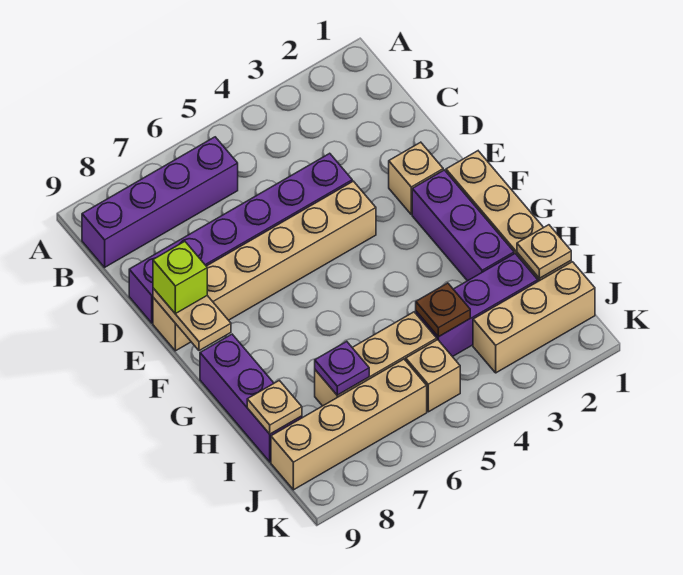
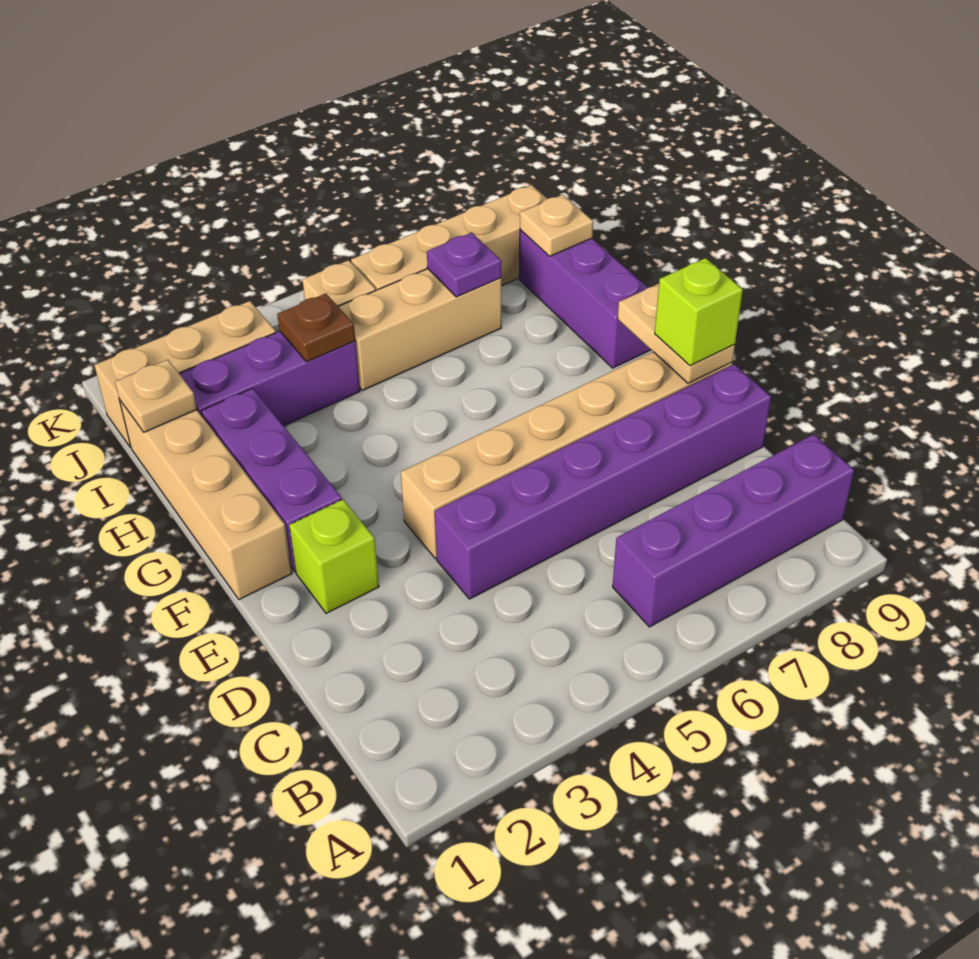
tan brick E2 level 1 -> lime brick E2 level 1

